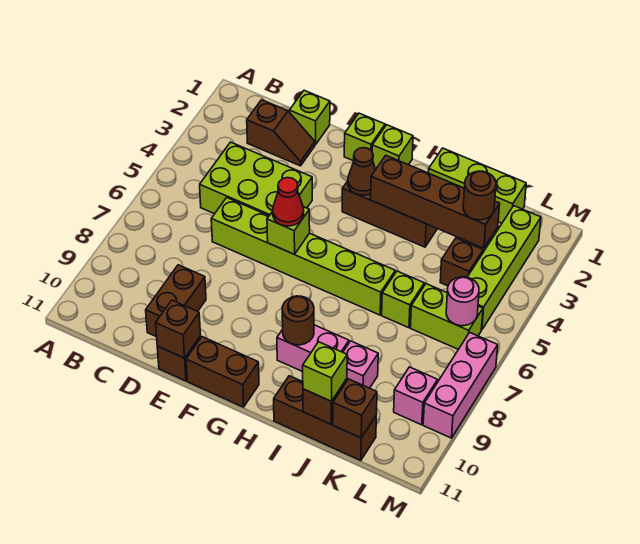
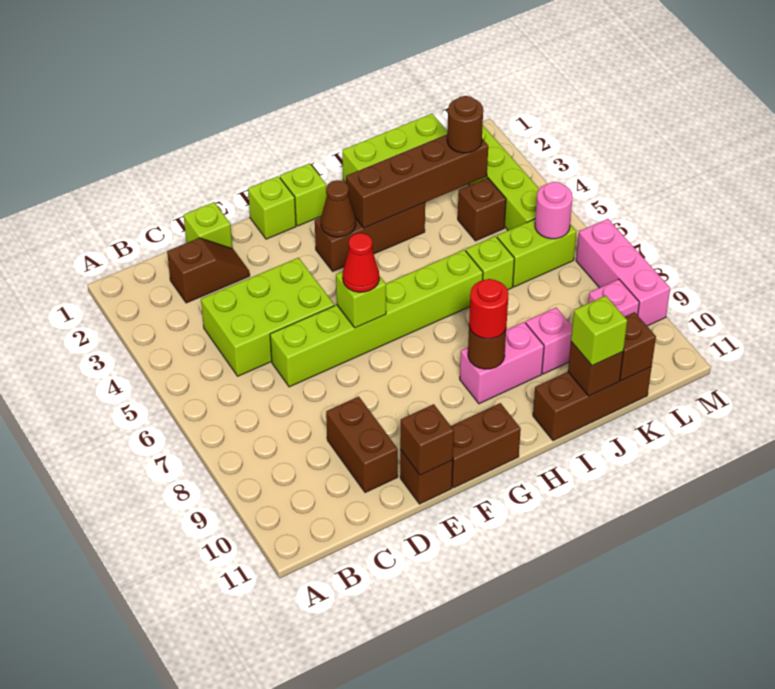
none -> red round brick H9 level 3

